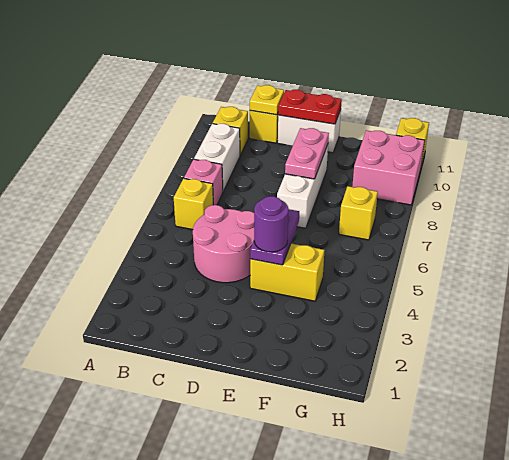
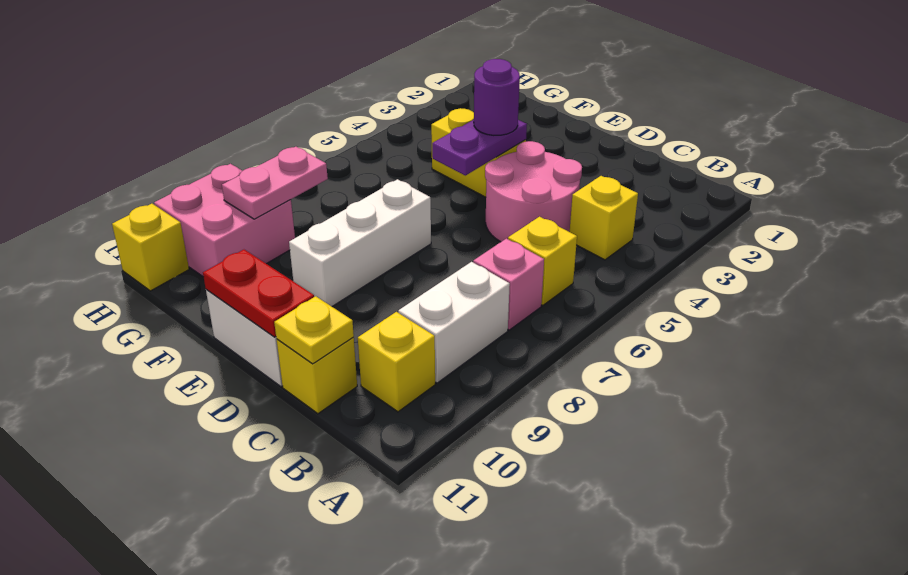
pink plate E8:E9 level 2 -> pink plate G8:G9 level 2
yellow brick G7 level 1 -> yellow brick B4 level 1

